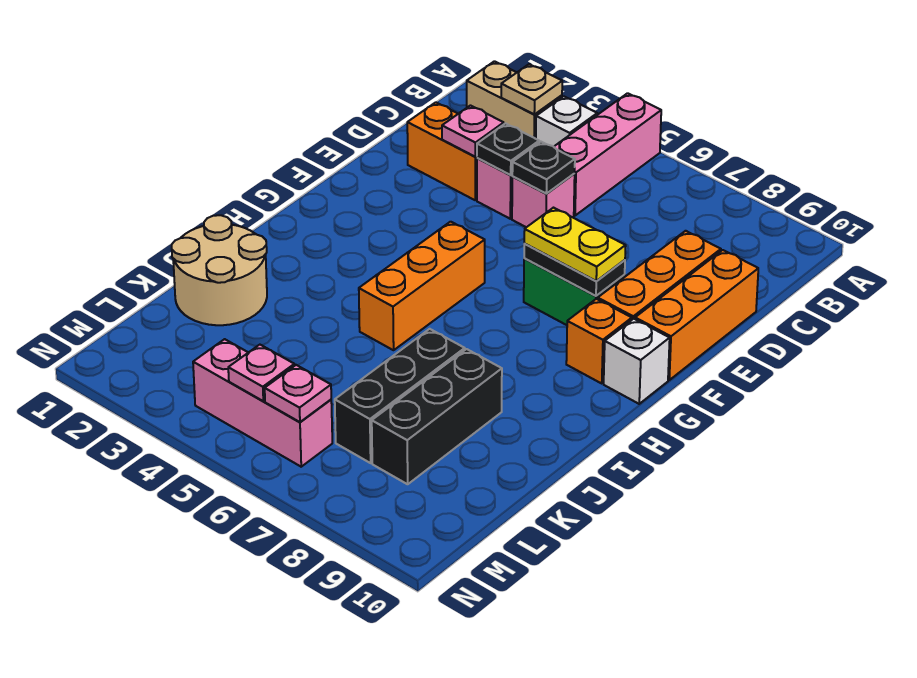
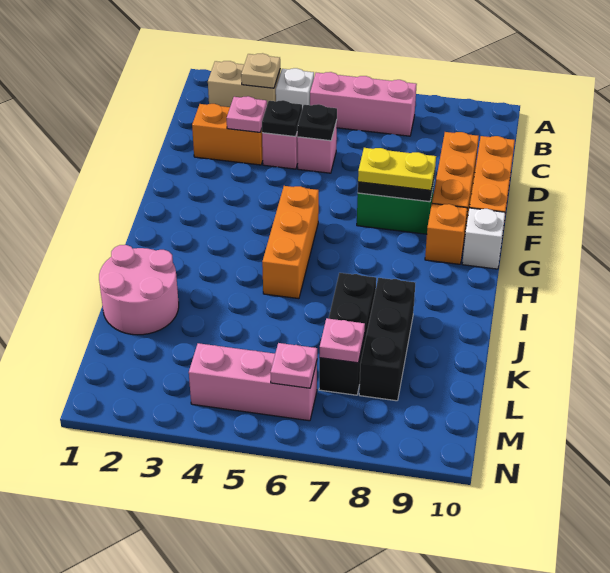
pink brick A5:C5 level 1 -> pink brick B5:B7 level 1
tan round brick J1:K2 level 1 -> pink round brick J1:K2 level 1
pink plate M5 level 2 -> pink plate L7 level 2

